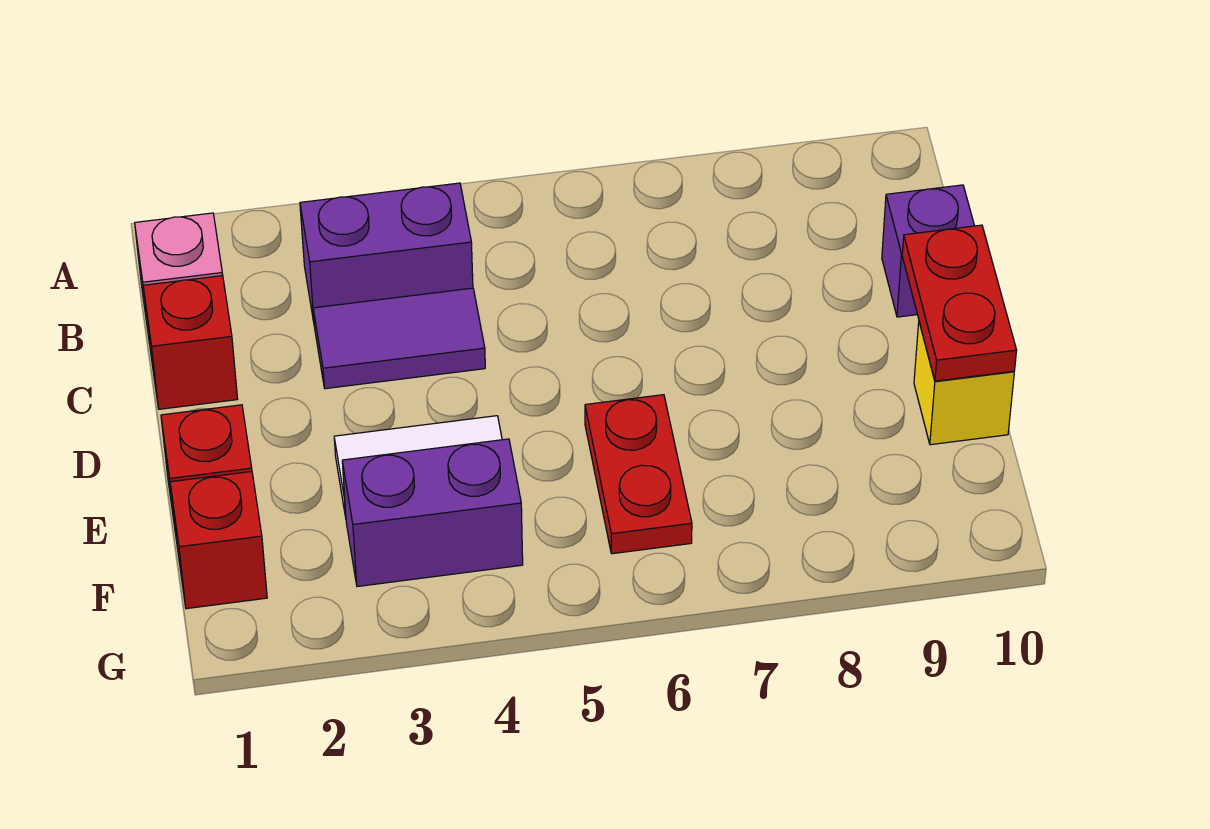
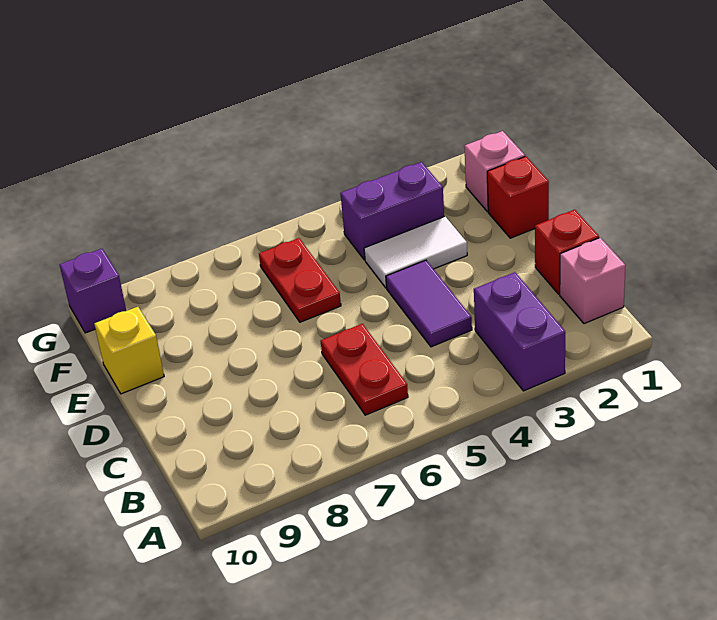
purple brick B3:B4 level 1 -> purple brick A3:B3 level 1
purple tile C3:C4 level 1 -> purple tile C4:D4 level 1
purple brick C10 level 1 -> purple brick G10 level 1
red plate D10:E10 level 2 -> red plate B6:C6 level 1
red brick F1 level 1 -> pink brick F1 level 1

